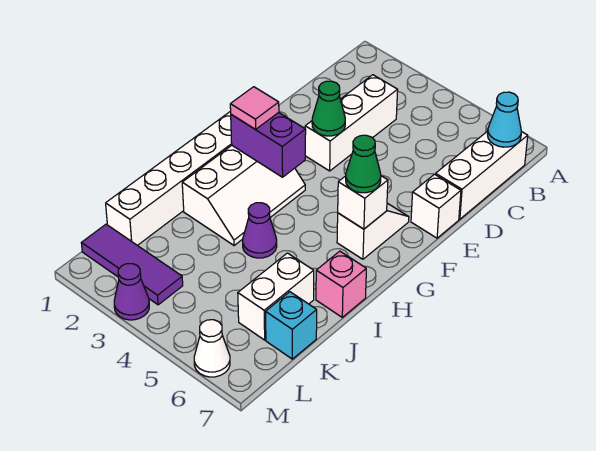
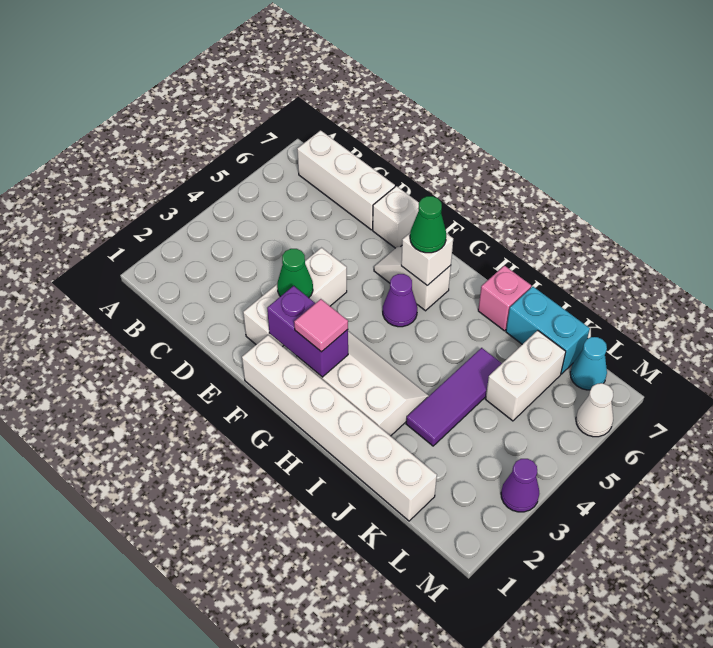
cyan cone B7 level 2 -> cyan cone L7 level 1
white brick C3:E3 level 1 -> white brick E2:E4 level 1
purple brick G2:G3 level 2 -> purple brick F2:G2 level 2
purple cone I4 level 1 -> purple cone G5 level 1
white brick J6:K6 level 1 -> white brick K5:K6 level 1
cyan brick K7 level 1 -> cyan brick J7:K7 level 1
purple tile L1:L3 level 1 -> purple tile J3:J5 level 1

